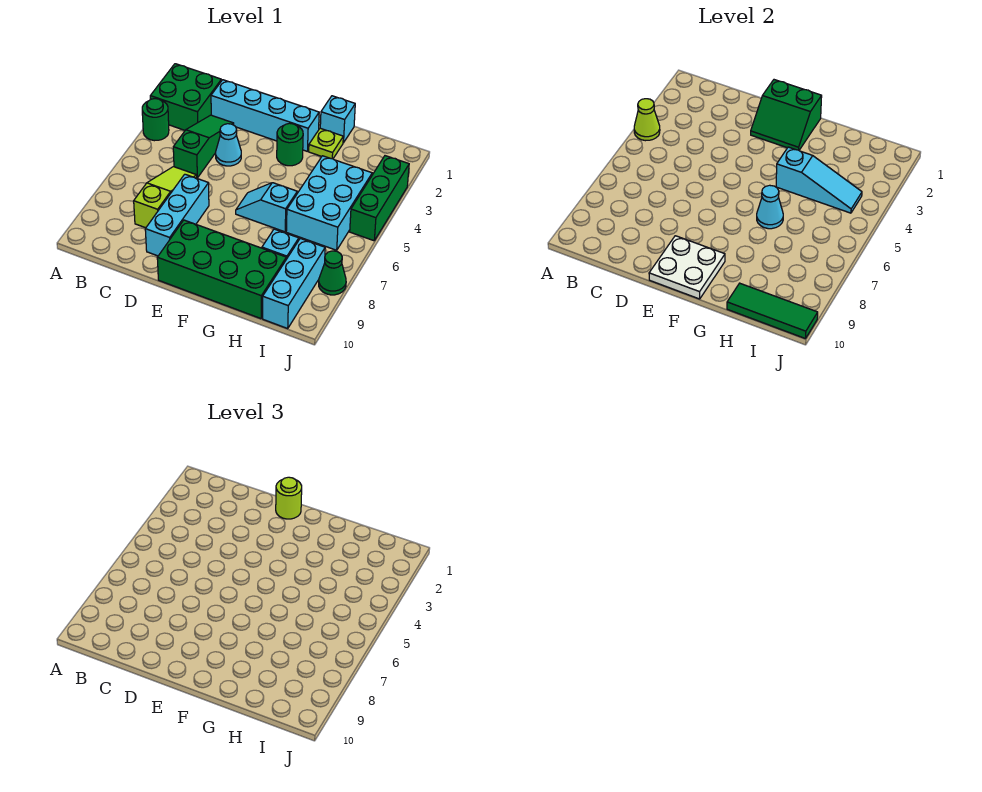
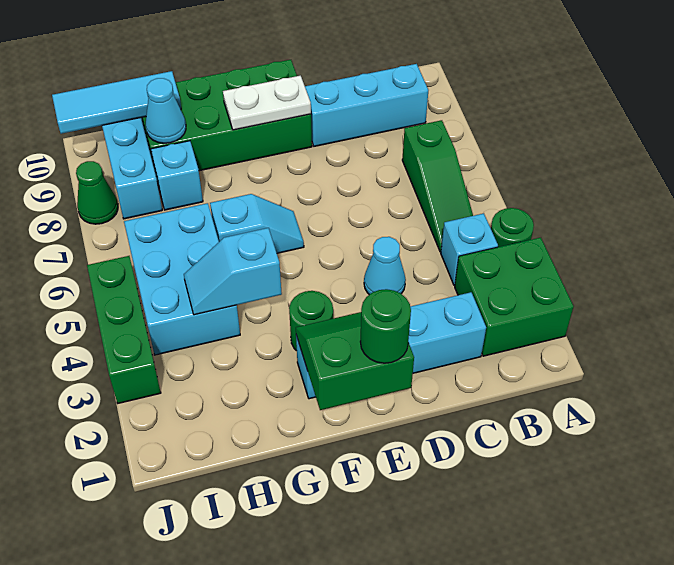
lime cone A4 level 2 -> none
green slope C3:C5 level 1 top 5 -> green slope B5:B7 level 1 top 7
lime slope C6:C8 level 1 top 8 -> none
cyan brick D7:D9 level 1 -> cyan brick B9:D9 level 1
lime round brick E1 level 3 -> green round brick E1 level 3
white plate E9:F10 level 2 -> white plate E9:F9 level 2
cyan brick G1 level 1 -> cyan brick B4 level 1
lime plate G2 level 1 -> none
cyan slope G4:I4 level 2 top G -> cyan slope G4:H4 level 2 top G
cyan cone G6 level 2 -> cyan cone H9 level 2
green tile H10:J10 level 2 -> cyan tile H10:J10 level 2

